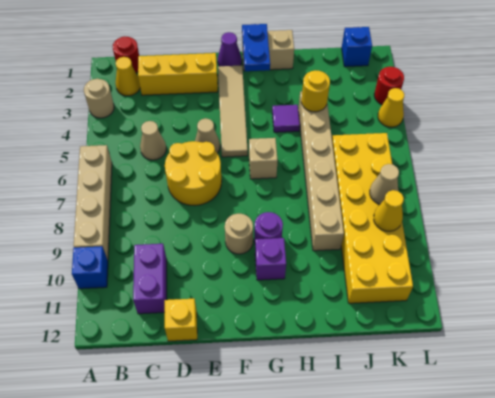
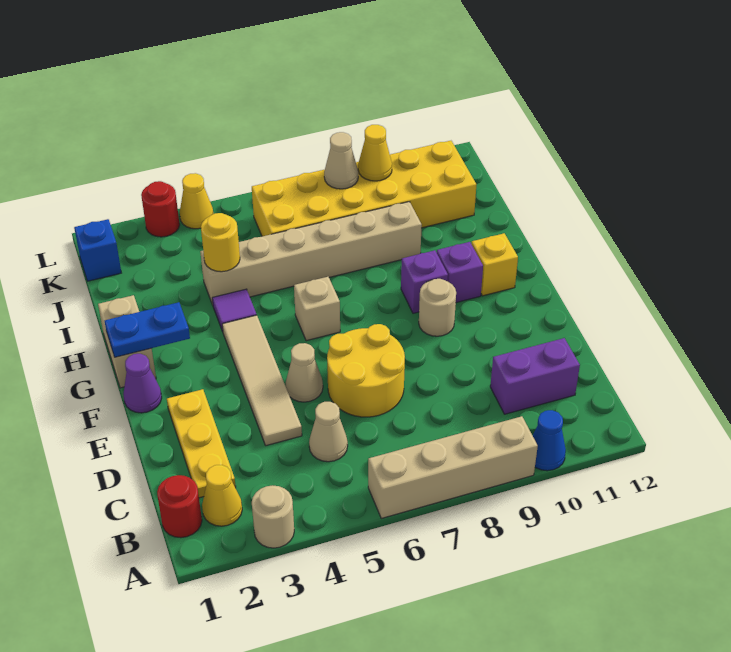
blue brick A10 level 1 -> blue cone A10 level 1
yellow brick C2:E2 level 1 -> yellow plate C2:E2 level 1
yellow brick D12 level 1 -> yellow brick G11 level 1
tan tile F2:F5 level 1 -> tan tile D4:G4 level 1
purple round brick G9 level 1 -> purple brick G9 level 1

